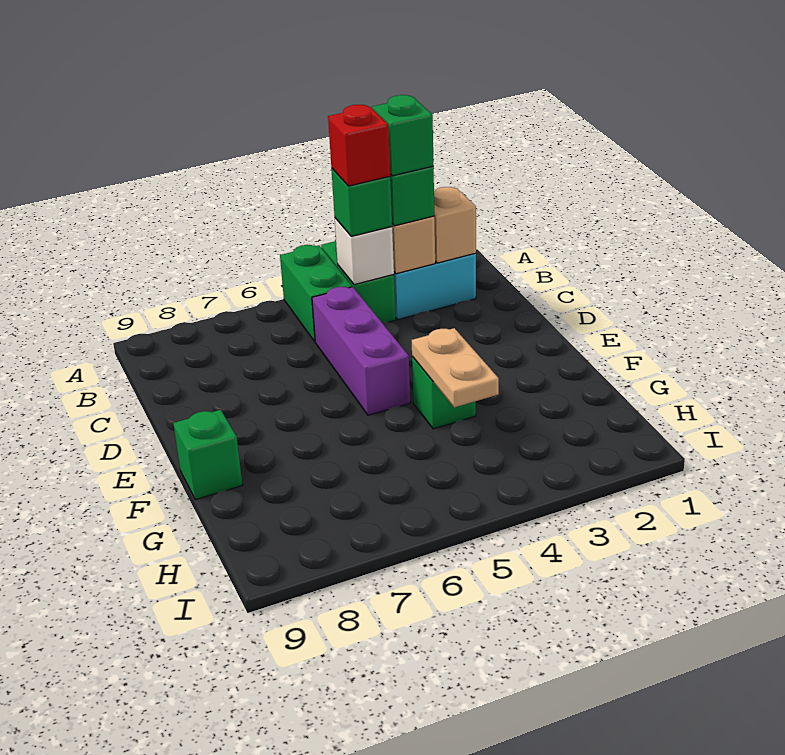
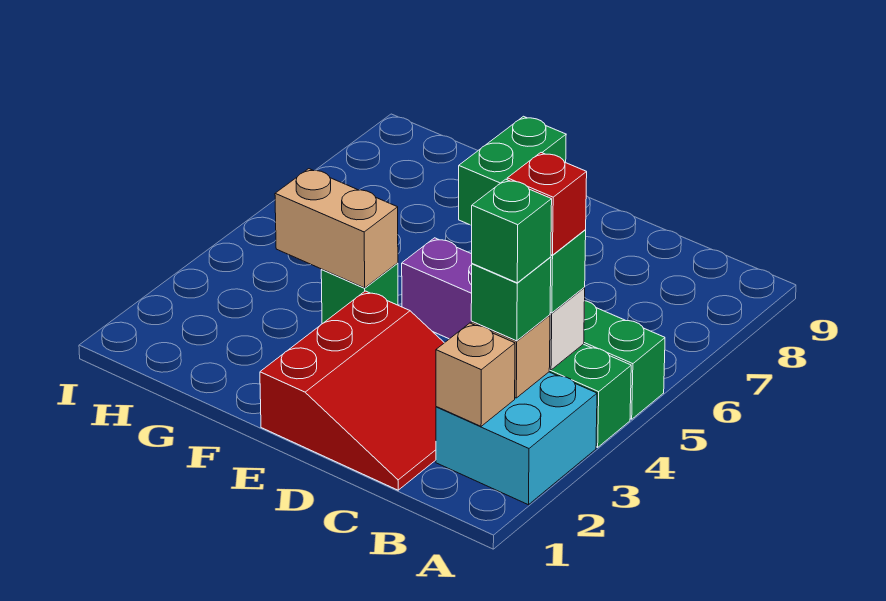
none -> red slope C1:E3 level 1 top E
tan plate F4:G4 level 2 -> tan brick F4:G4 level 2
green brick F9 level 1 -> green brick F8:F9 level 1

